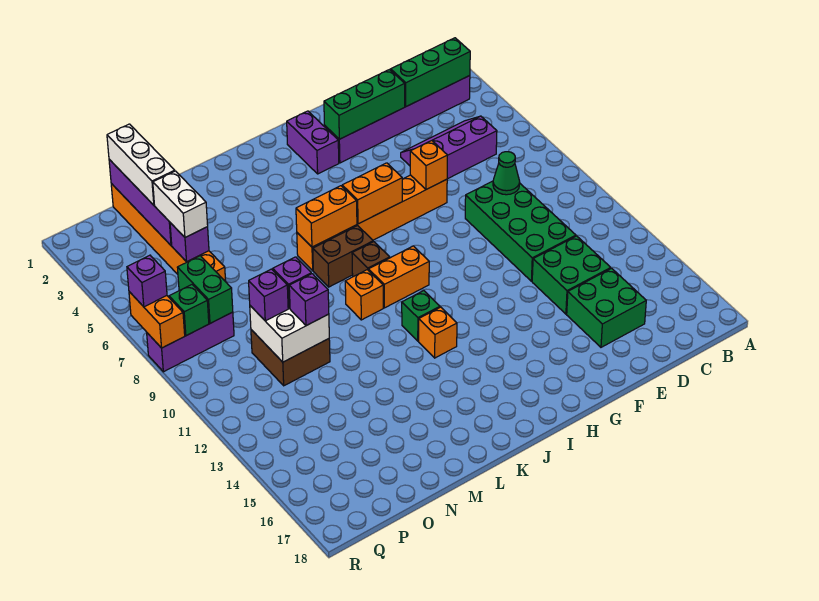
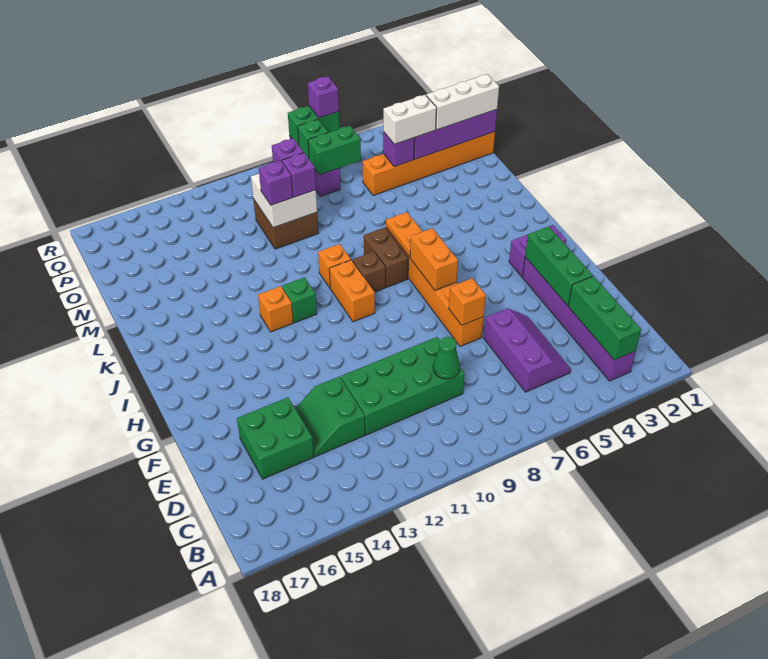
green brick D13:E14 level 1 -> green slope D13:E14 level 1 top 13
orange brick J7:K7 level 2 -> orange plate J7:K7 level 2
orange brick R7:R8 level 2 -> green brick R7:R8 level 2

